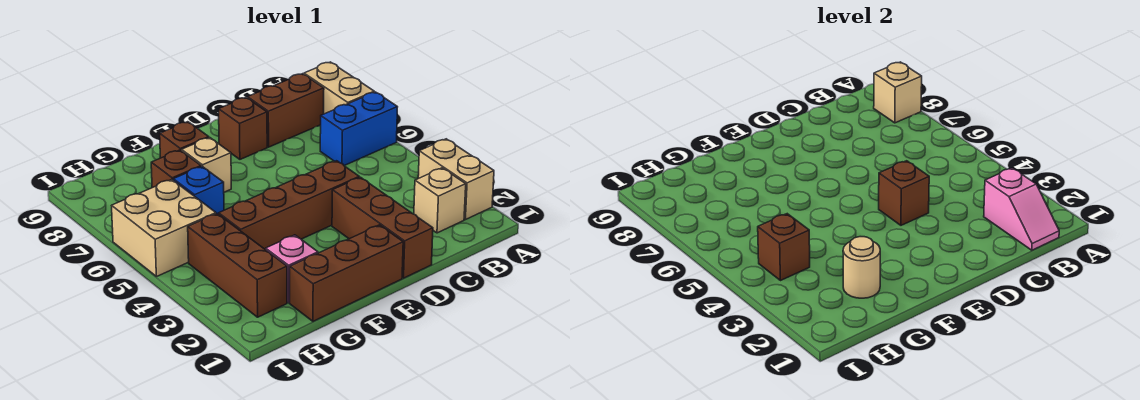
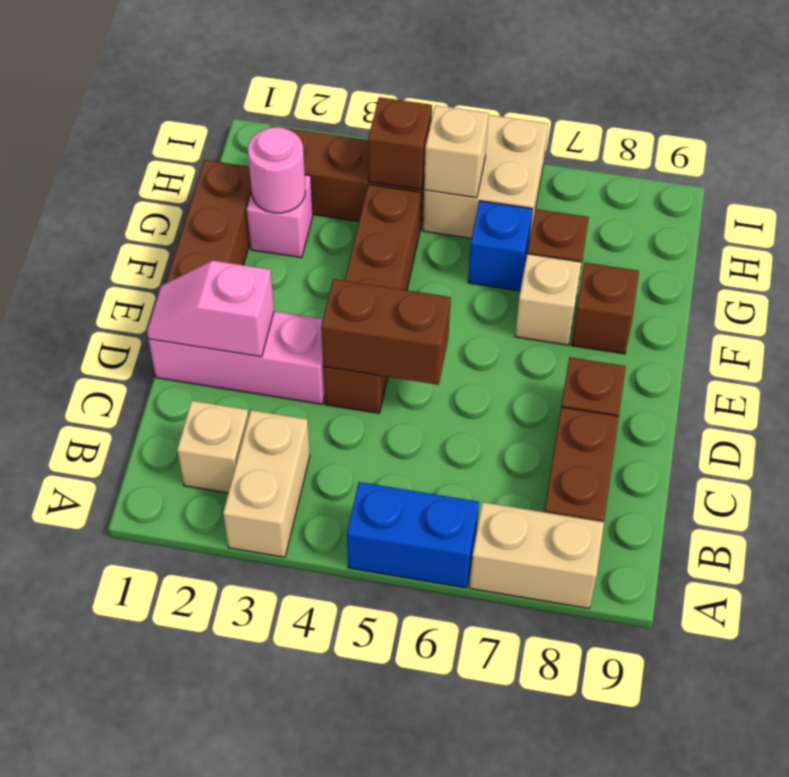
tan brick A2:A3 level 1 -> tan brick A3:B3 level 1
blue brick A6:B6 level 1 -> blue brick A5:A6 level 1
tan brick A8 level 2 -> tan brick H5 level 2
pink slope B1:B2 level 2 top 2 -> pink slope D1:D2 level 2 top 2
brown brick D1:D3 level 1 -> pink brick D1:D3 level 1
brown brick D4 level 2 -> brown brick D4:D5 level 2
tan round brick G2 level 2 -> pink round brick G2 level 2

